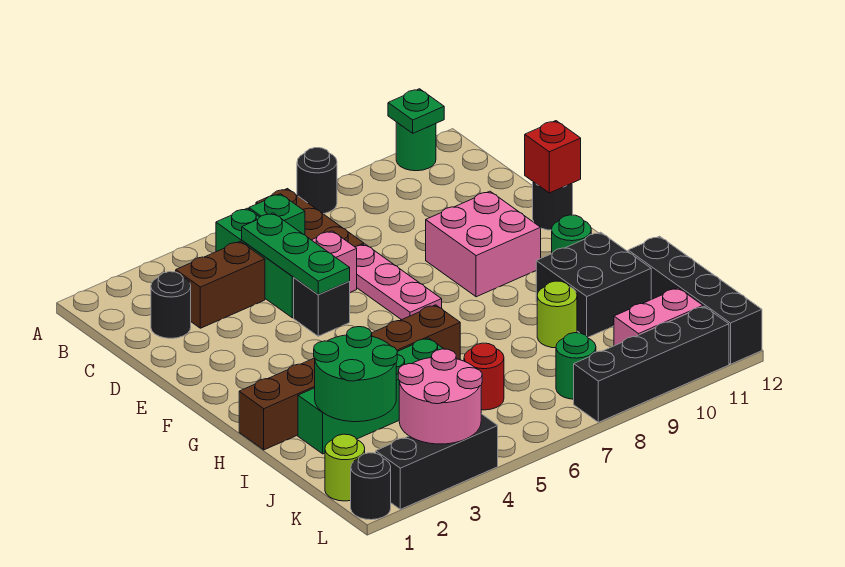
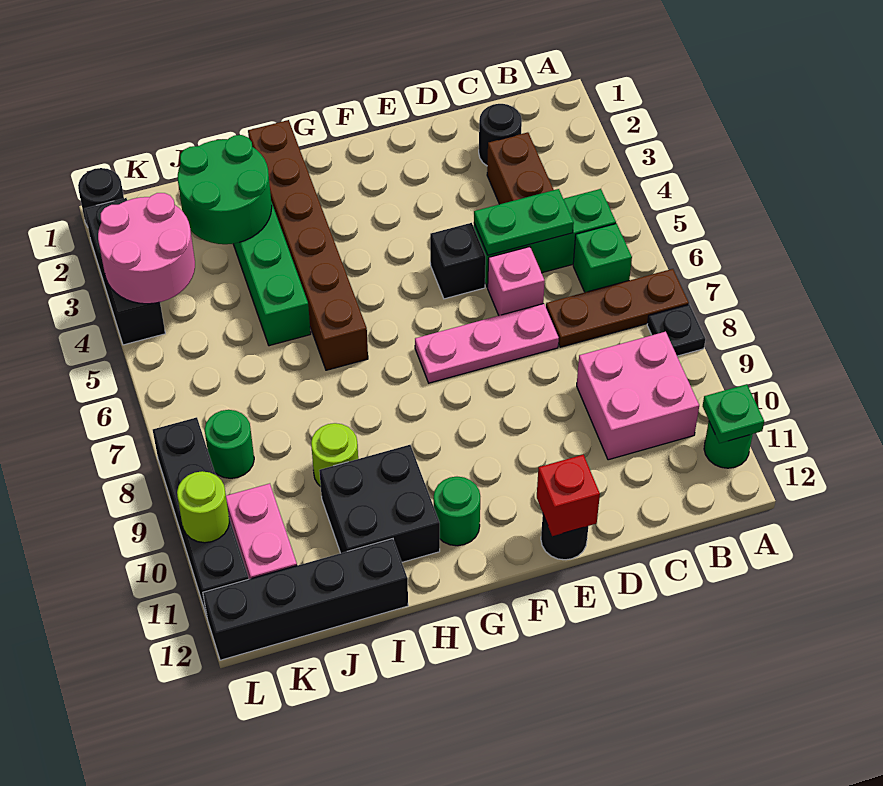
black round brick A8 level 1 -> black plate A8 level 1
green plate C5:E5 level 2 -> green plate C5:D5 level 2
pink brick E9:F10 level 1 -> pink brick B9:C10 level 1
red round brick J6 level 1 -> none
lime round brick K1 level 1 -> lime round brick L10 level 2

